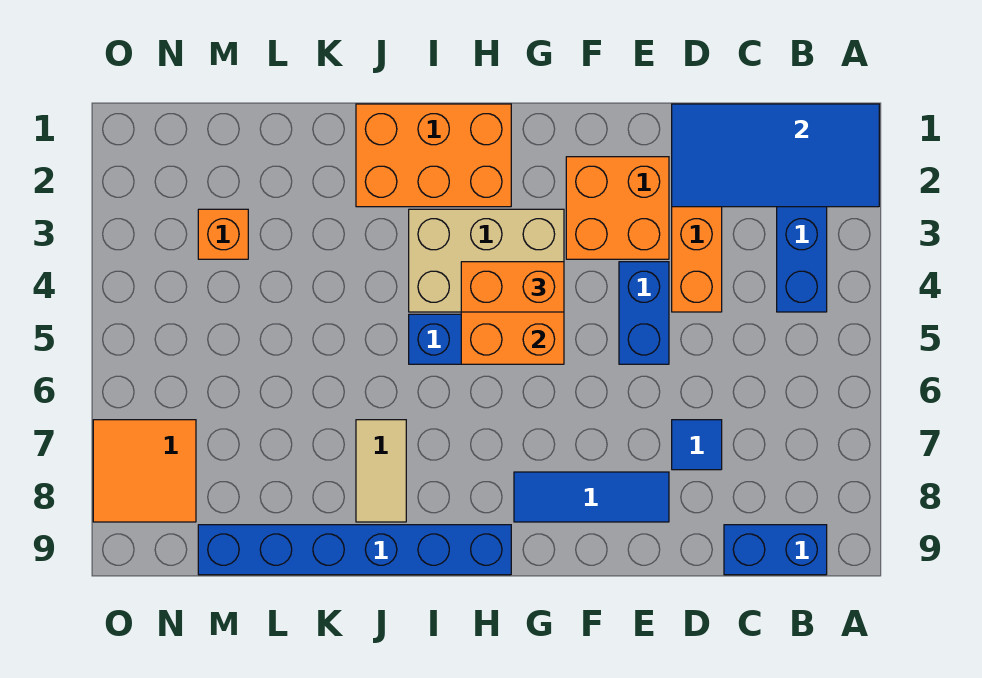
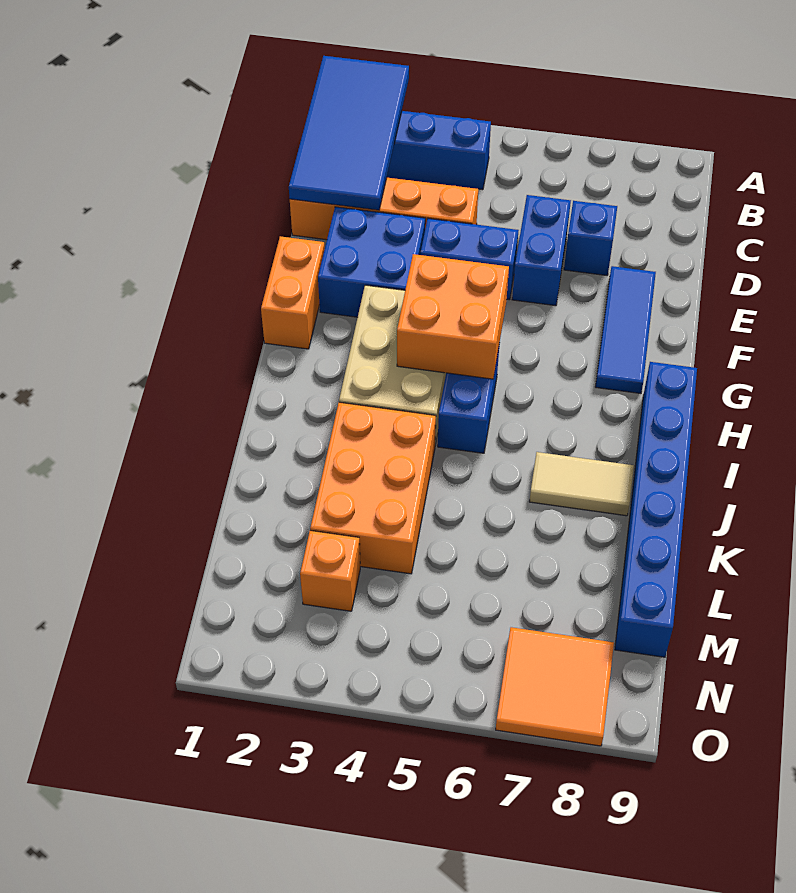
blue brick B9:C9 level 1 -> blue brick D6:E6 level 1
blue tile D7 level 1 -> blue brick D7 level 1
orange brick E2:F3 level 1 -> blue brick E2:F3 level 1
orange brick G4:H4 level 3 -> orange brick F1:G1 level 1
orange brick H1:J2 level 1 -> orange brick J3:L4 level 1

